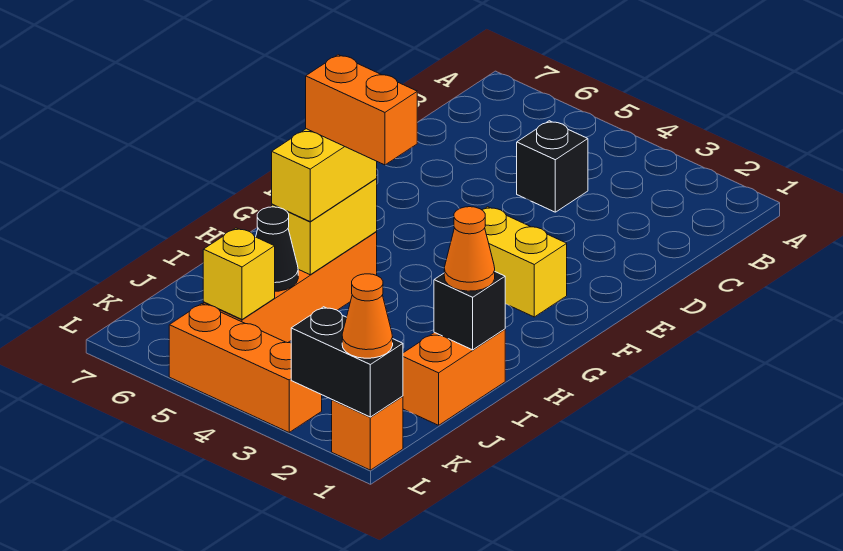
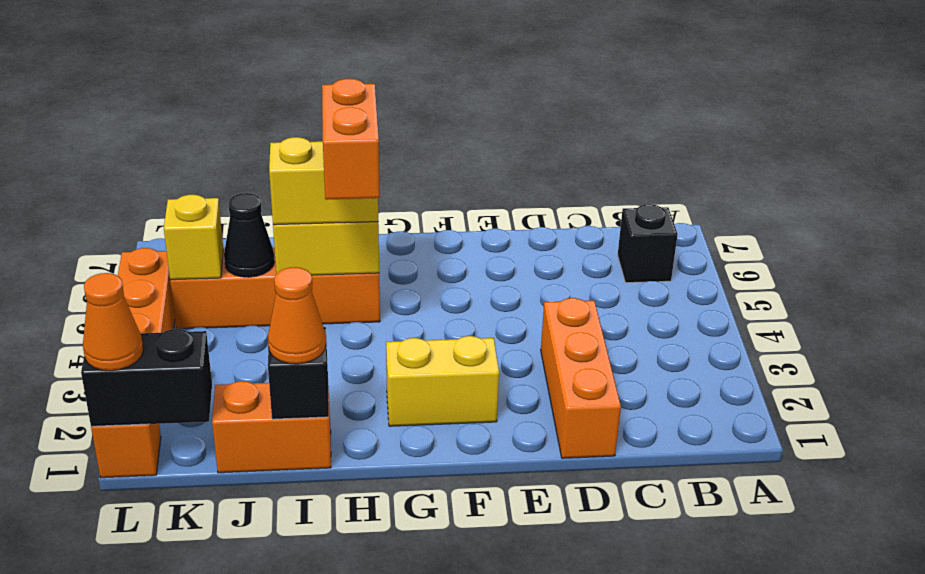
black brick C4 level 1 -> black brick B6 level 1
none -> orange brick D1:D3 level 1
yellow brick F2:F3 level 1 -> yellow brick F2:G2 level 1
black brick L1:L2 level 2 -> black brick K1:L1 level 2

